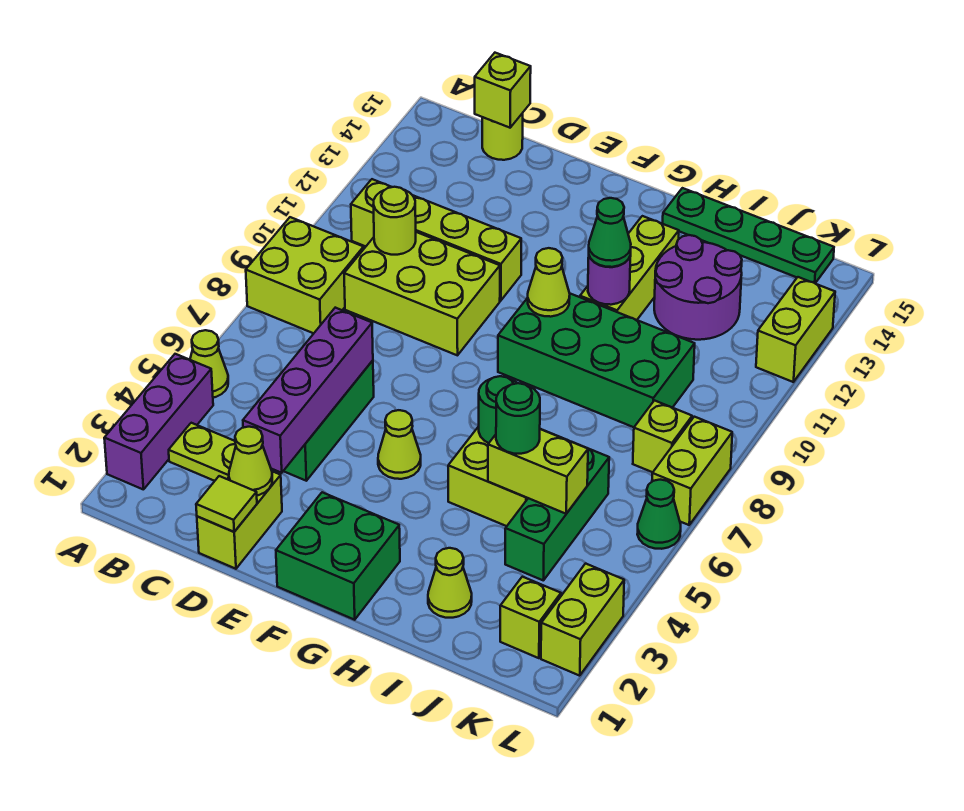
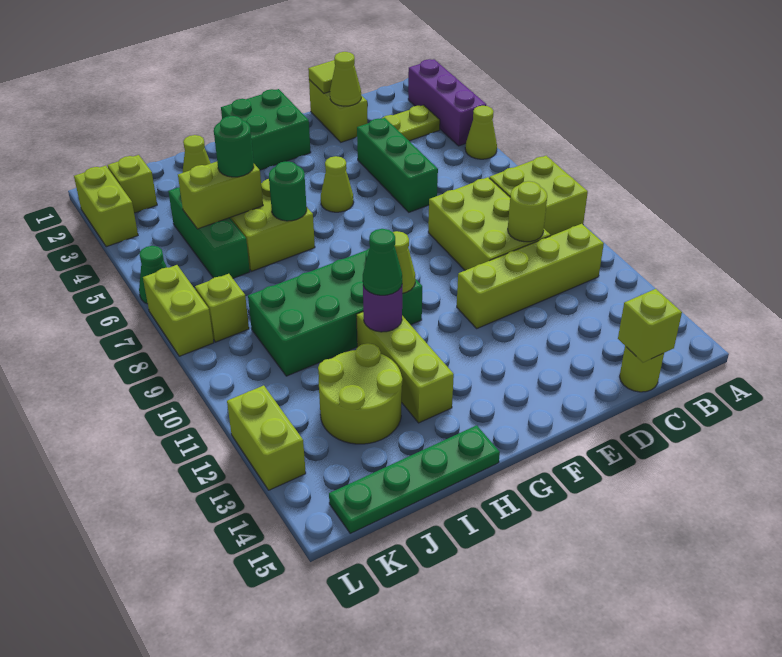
lime brick C9:E10 level 1 -> lime brick C8:D10 level 1
purple brick D3:D6 level 2 -> none
purple round brick I12:J13 level 1 -> lime round brick I12:J13 level 1

